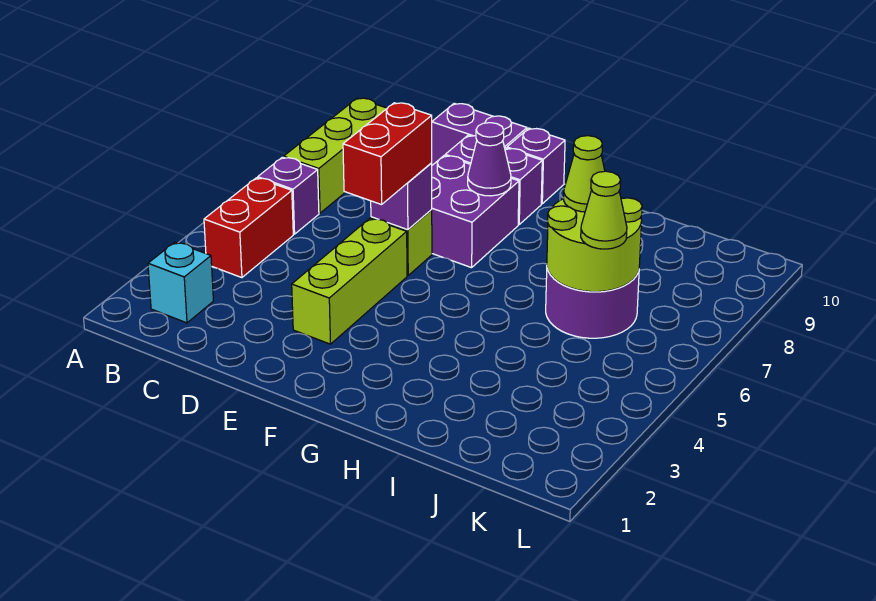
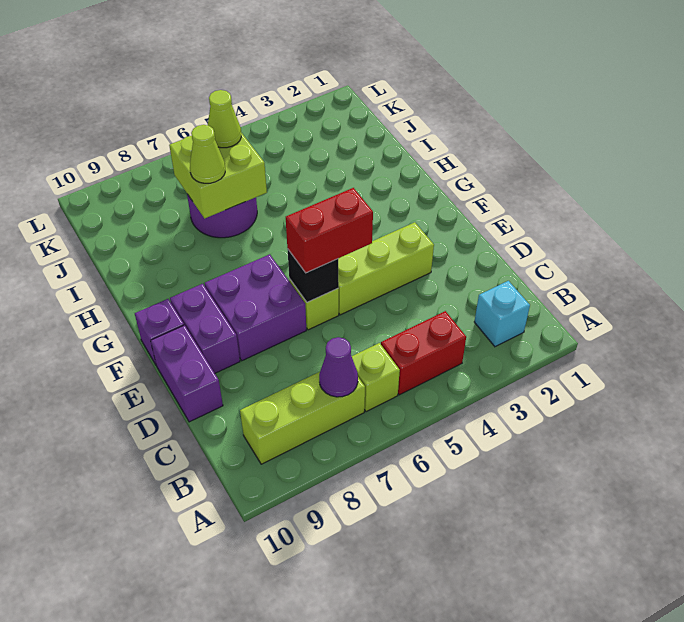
purple brick B6 level 1 -> lime brick B6 level 1
purple brick E6 level 2 -> black brick E6 level 2
purple cone F8 level 2 -> purple cone B7 level 2
lime round brick I6:J7 level 2 -> lime brick I6:J7 level 2

